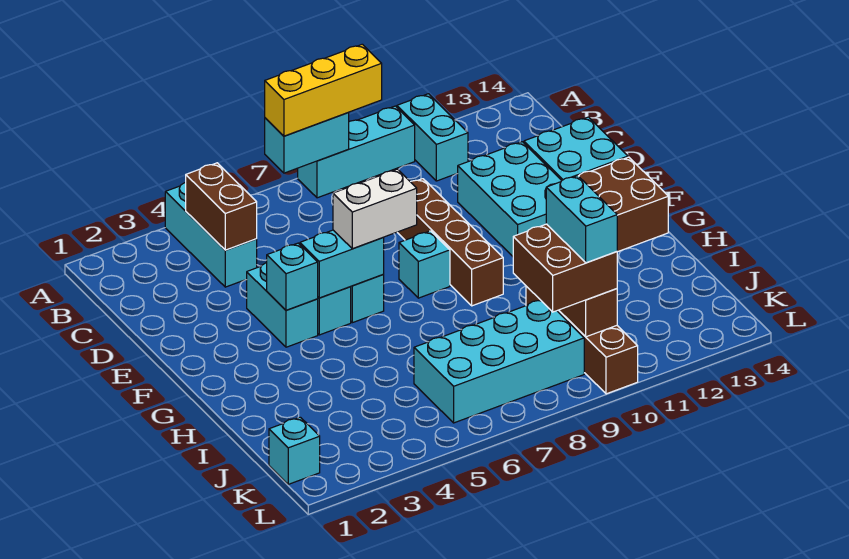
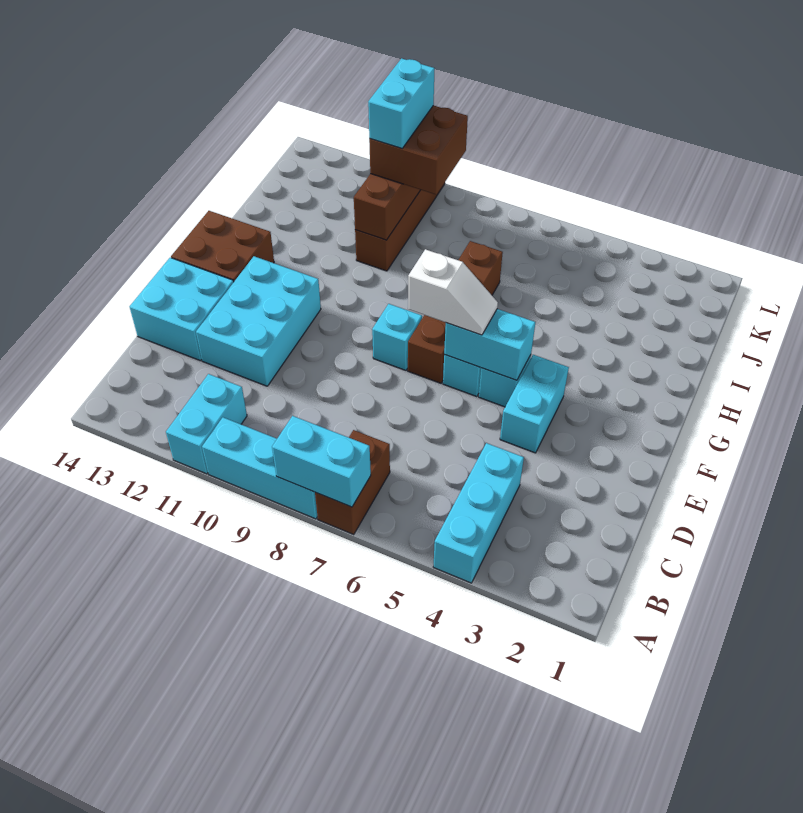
yellow brick A7:A9 level 3 -> none
brown brick B4:C4 level 2 -> brown brick A7:B7 level 1
brown brick D9:G9 level 1 -> brown brick F7:I7 level 1
cyan brick F4 level 2 -> none
white brick F6:F7 level 3 -> white slope F6:F7 level 3 top 7
cyan brick J6:K9 level 1 -> none
cyan brick K1 level 1 -> none

